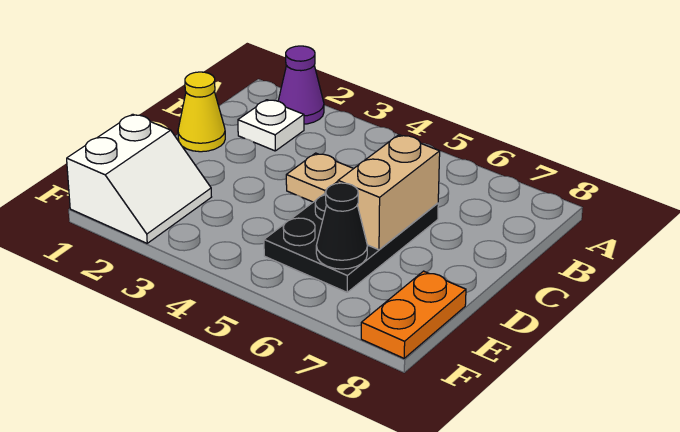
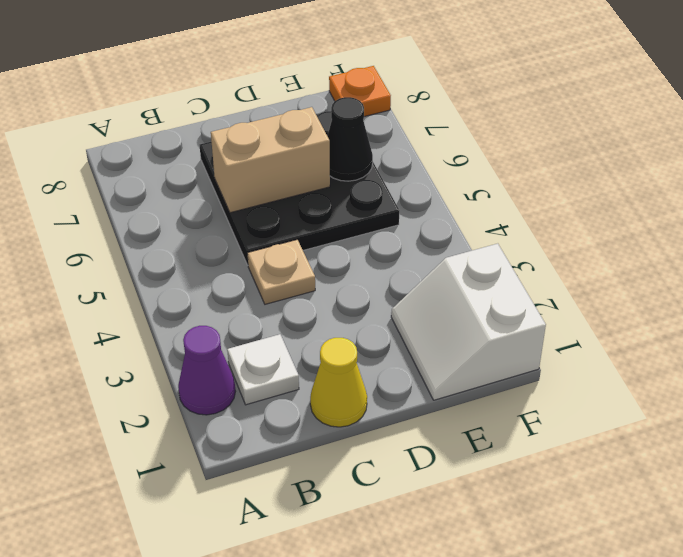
black plate C5:E6 level 1 -> black plate C5:E7 level 1
white slope E1:F2 level 1 top 1 -> white slope E1:F2 level 1 top F
orange plate E8:F8 level 1 -> orange plate F8 level 1

